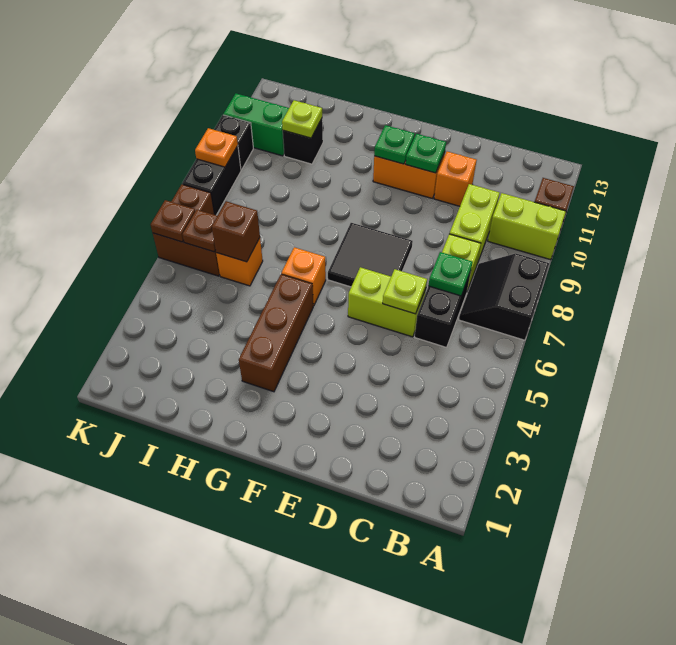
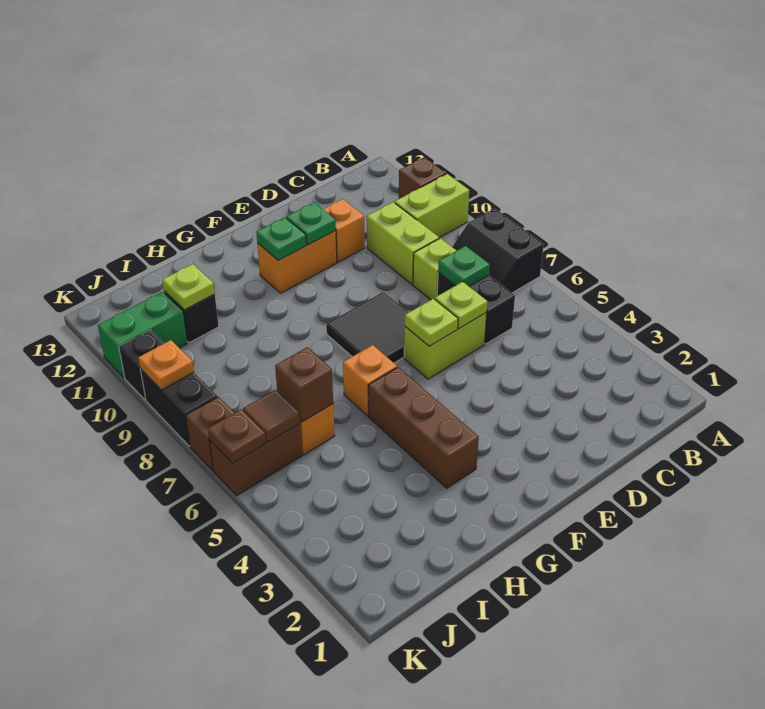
none -> lime plate E6 level 2
brown plate J6 level 2 -> brown tile J6 level 2

